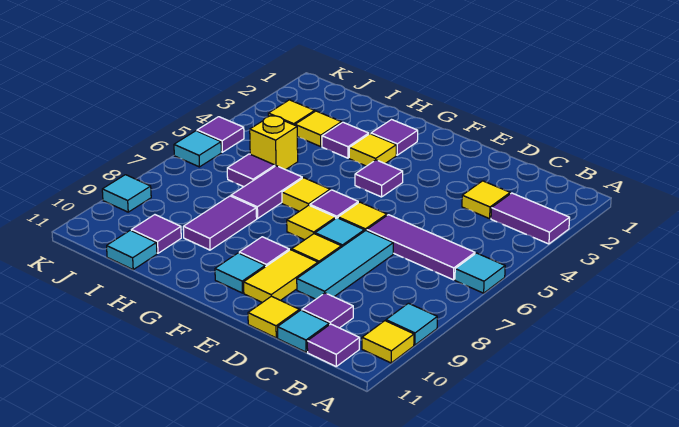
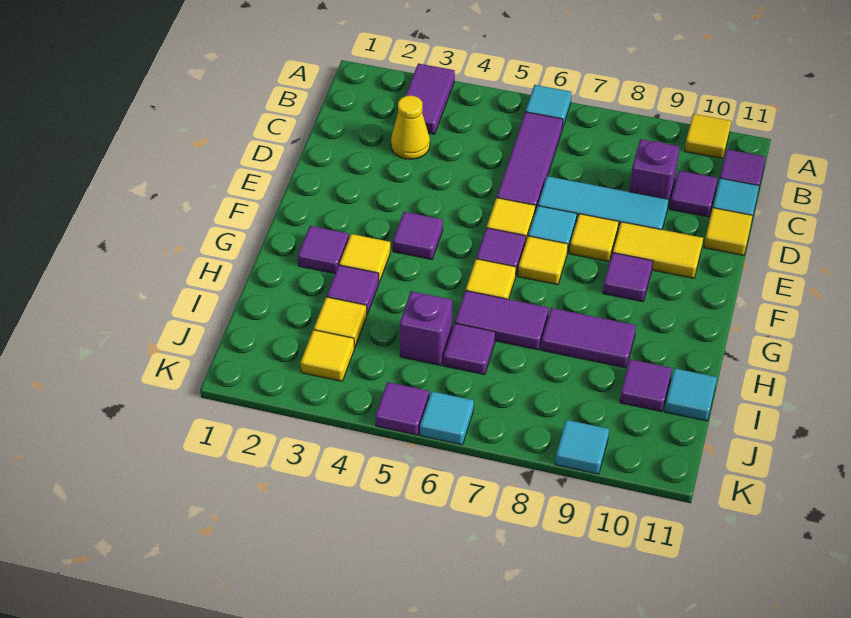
cyan tile A9 level 1 -> none
yellow tile C3 level 1 -> yellow cone C3 level 1
none -> purple brick C9 level 1
cyan tile F10 level 1 -> none
yellow brick I5 level 1 -> purple brick I5 level 1

